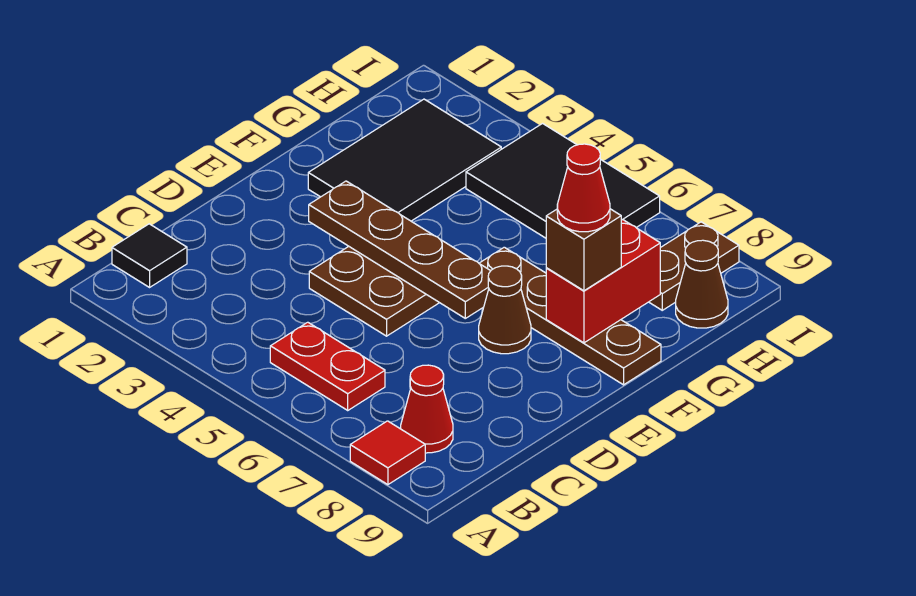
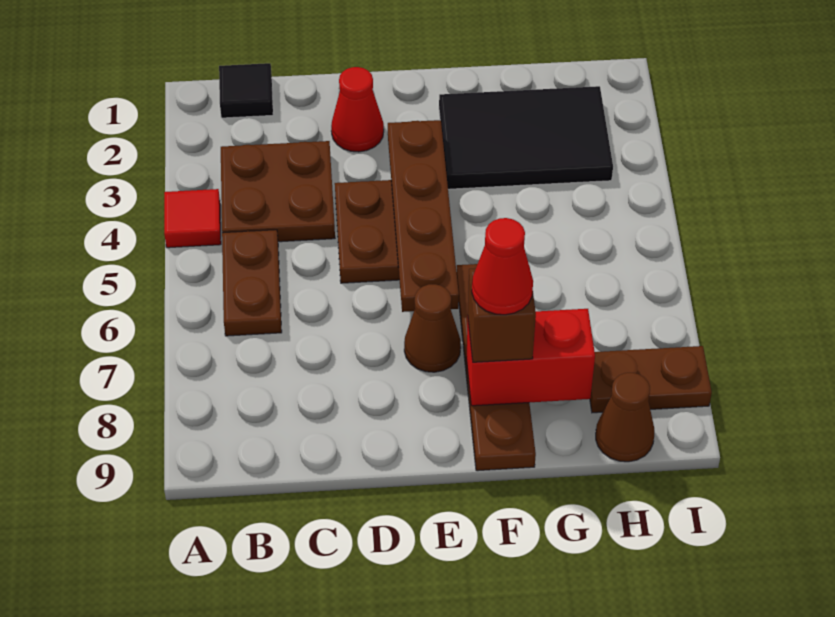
red tile A8 level 1 -> red tile A4 level 1
none -> brown plate B3:C4 level 1
red plate B5:B6 level 1 -> brown plate B5:B6 level 1
red cone B8 level 1 -> red cone D2 level 1
black tile H4:I6 level 1 -> none

